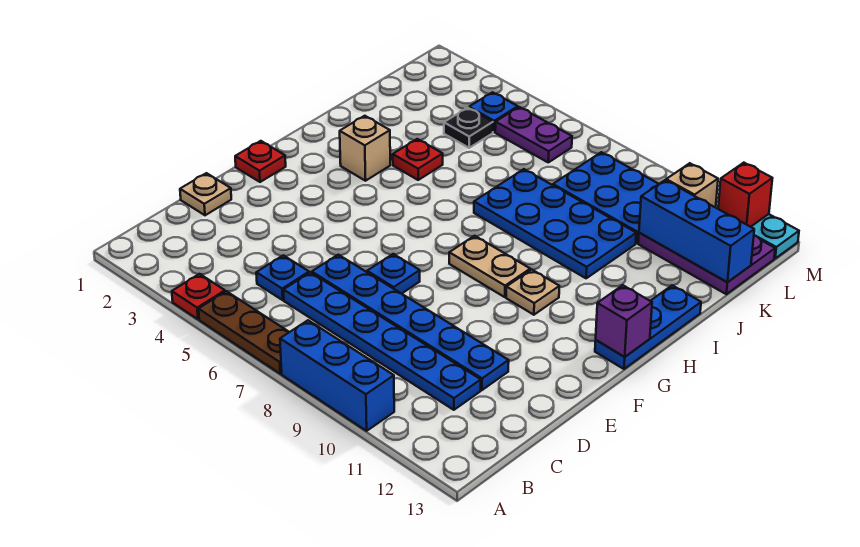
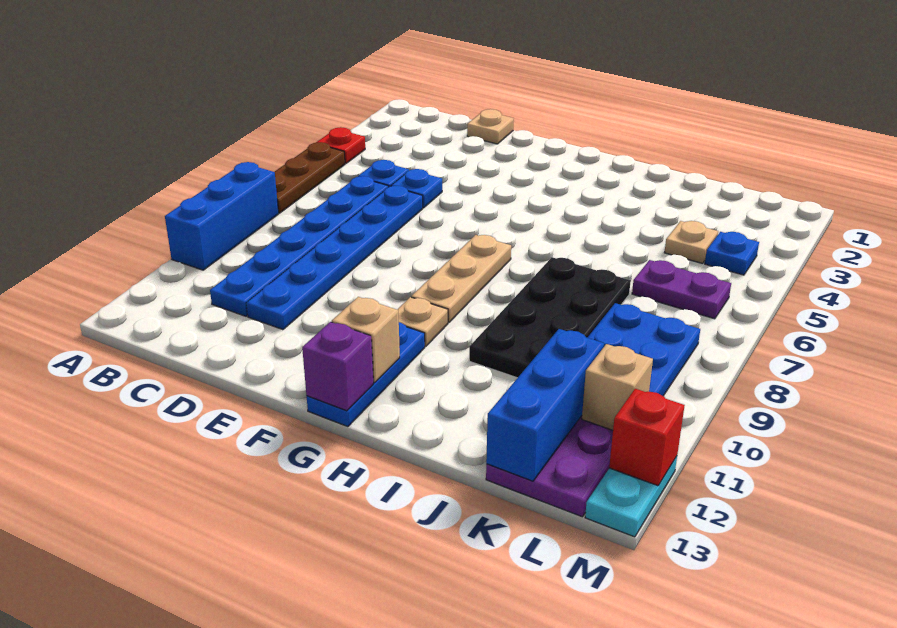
blue plate E7 level 1 -> blue plate D5 level 1
red plate F1 level 1 -> none
tan plate G8:G9 level 1 -> tan plate G7:G9 level 1
blue plate G13:I13 level 1 -> blue plate G11:G13 level 1
tan brick H3 level 1 -> tan brick G12 level 2
red plate I4 level 1 -> none
blue plate I7:J10 level 1 -> black plate I7:J10 level 1
black plate K4 level 1 -> tan plate K4 level 1
purple plate L5:L6 level 1 -> purple plate K6:L6 level 1

